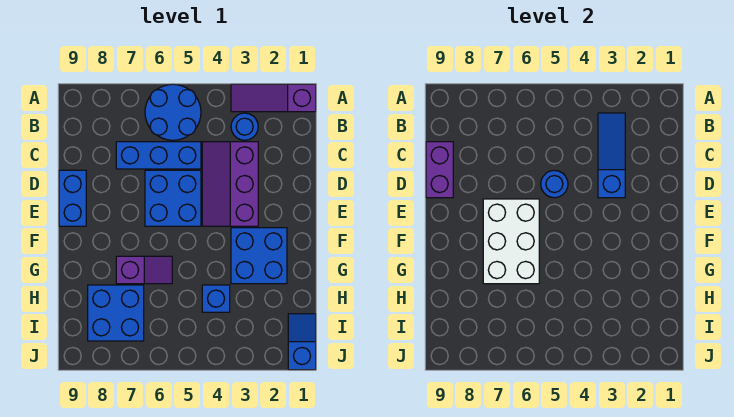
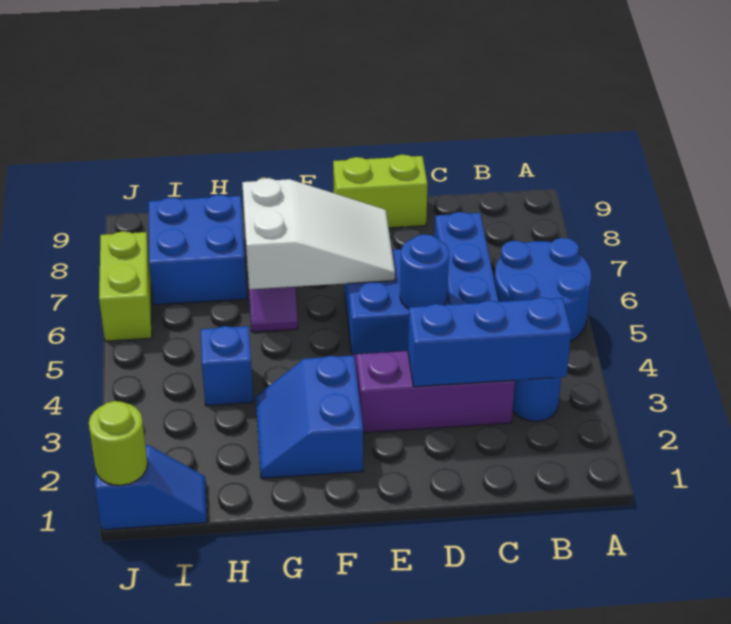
purple slope A1:A3 level 1 top 1 -> none
blue slope B3:D3 level 2 top D -> blue brick B3:D3 level 2
purple brick C9:D9 level 2 -> none
blue brick D9:E9 level 1 -> lime brick D9:E9 level 1
white brick E6:G7 level 2 -> white slope E6:G7 level 2 top G
blue brick F2:G3 level 1 -> blue slope F2:G3 level 1 top F
none -> lime round brick J1 level 2
none -> lime brick J6:J7 level 1

